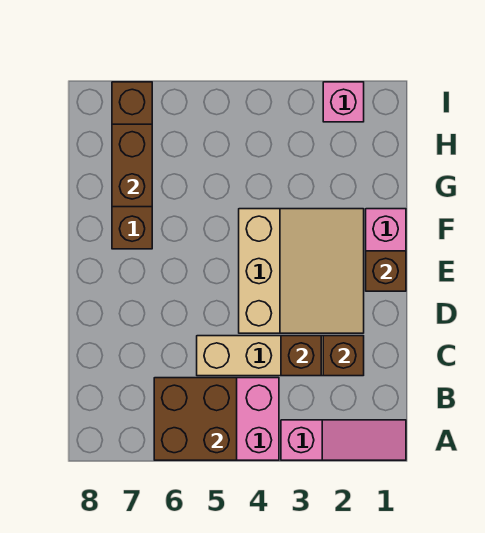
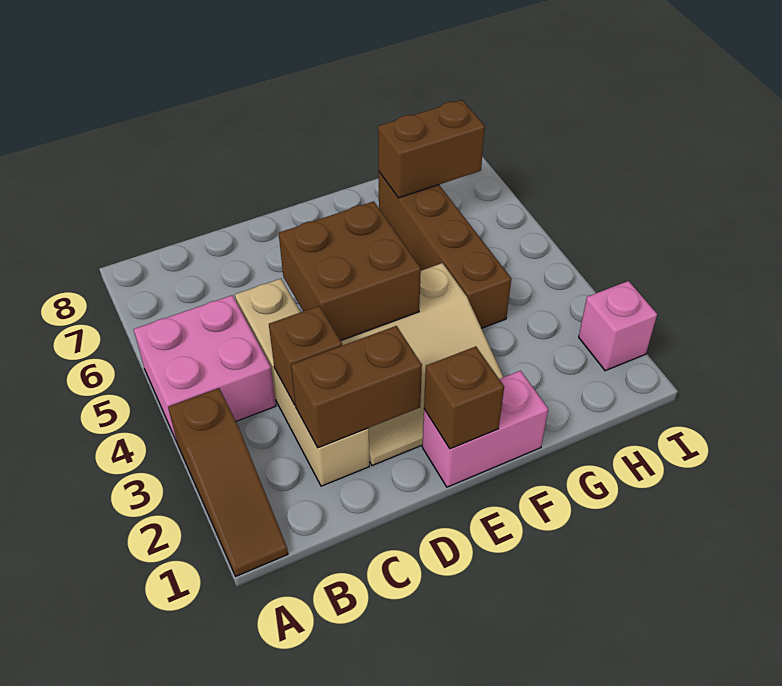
pink slope A1:A3 level 1 top 3 -> brown slope A1:A3 level 1 top 3
brown brick A5:B6 level 2 -> brown brick D4:E5 level 2
brown brick C2 level 2 -> brown brick C2:D2 level 2
brown brick F7:I7 level 1 -> brown brick G4:G7 level 1

